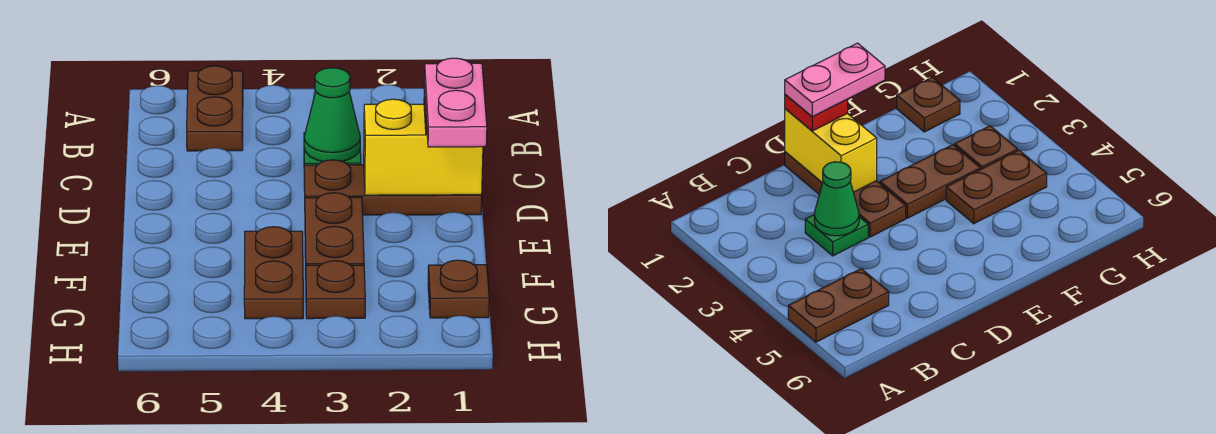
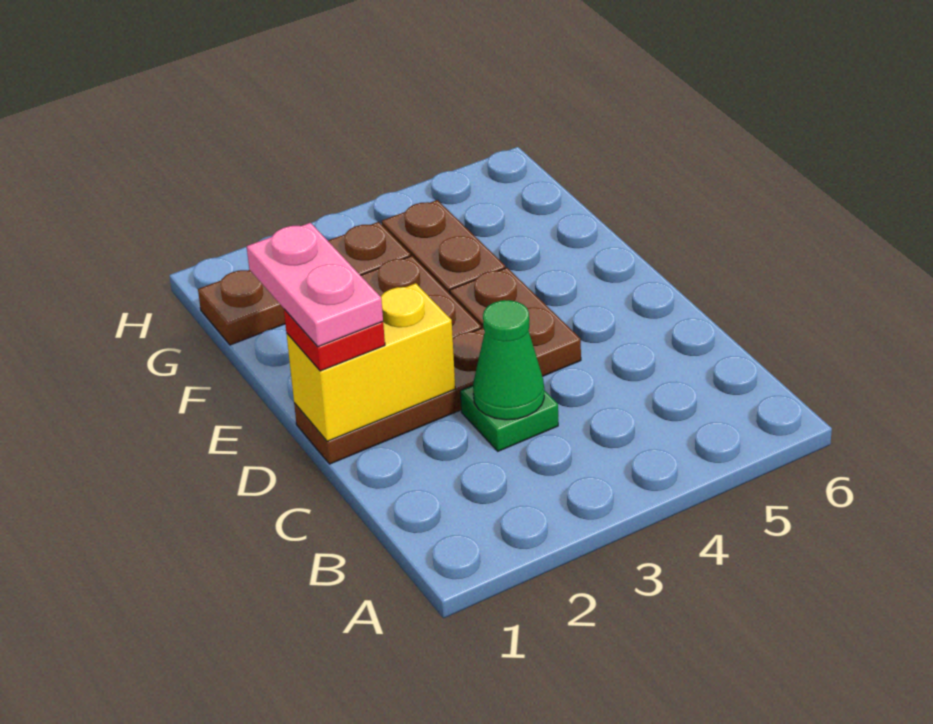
brown plate A5:B5 level 1 -> brown plate D4:E4 level 1

